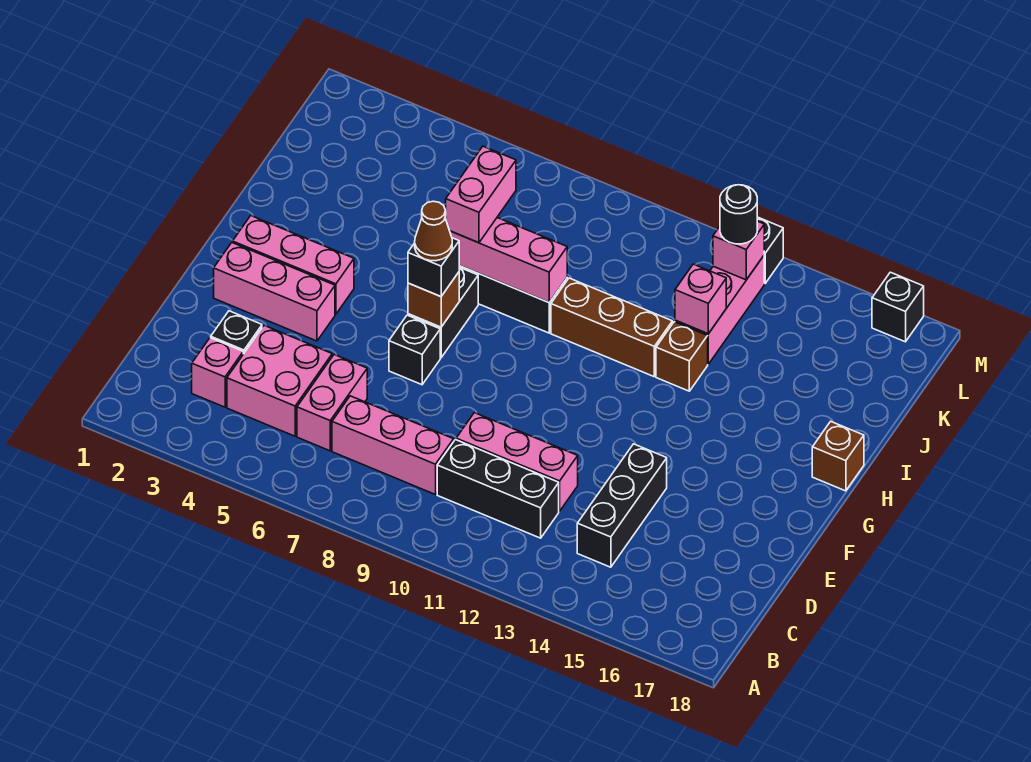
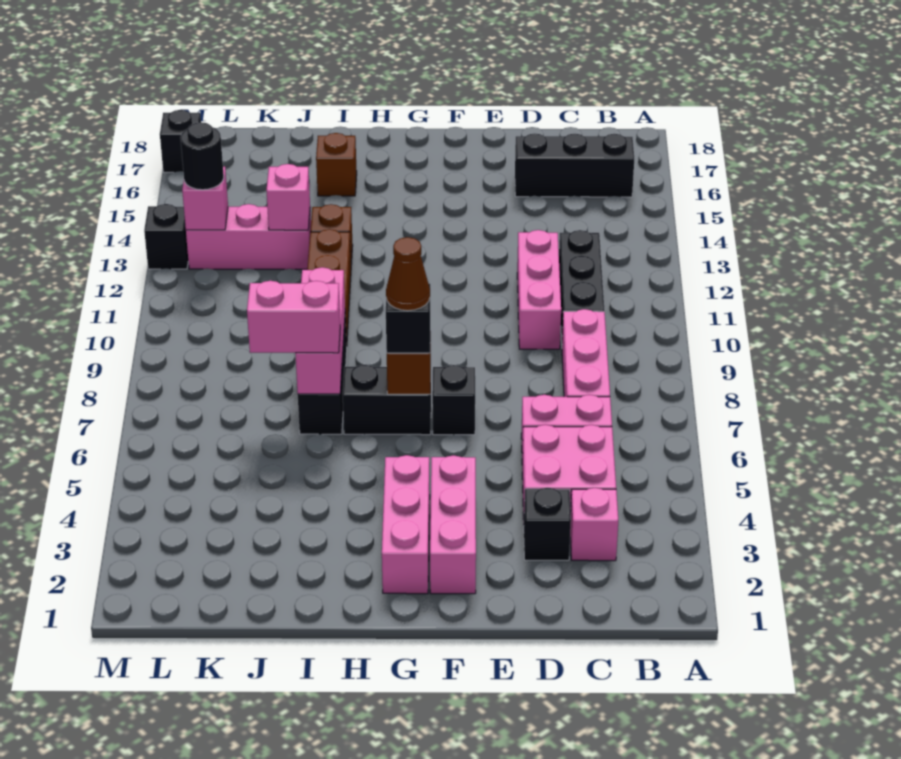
black brick C14:E14 level 1 -> black brick B16:D16 level 1
brown brick H18 level 1 -> brown brick I16 level 1

